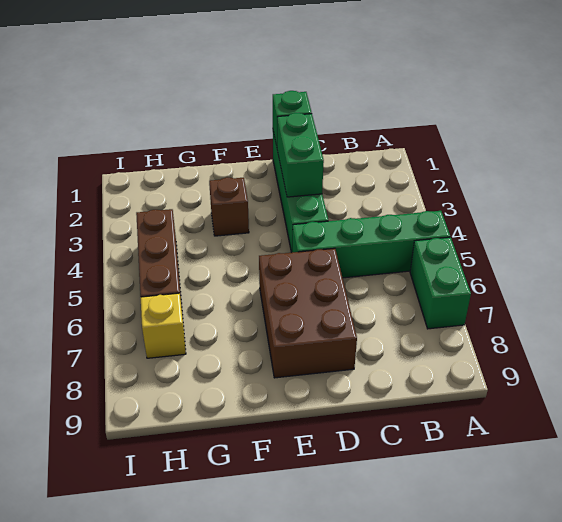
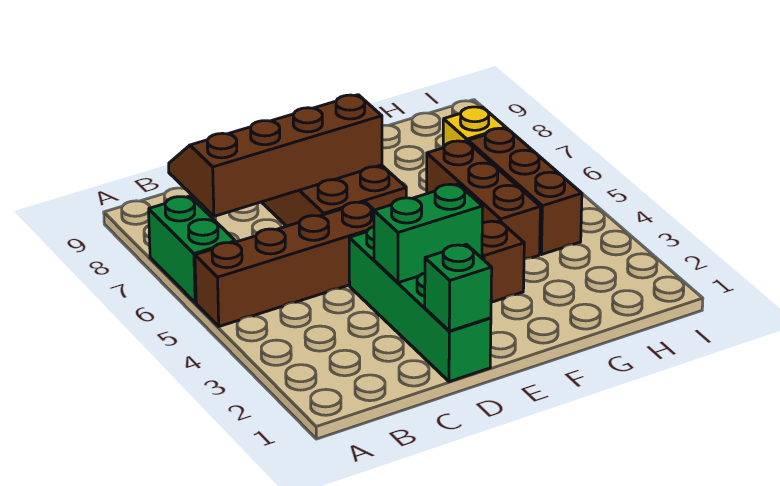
green brick A5:D5 level 1 -> brown brick A5:D5 level 1
none -> brown slope B7:E8 level 2 top 7
green brick D2:D3 level 2 -> green brick D3:E3 level 2
none -> brown brick G4:G6 level 1

